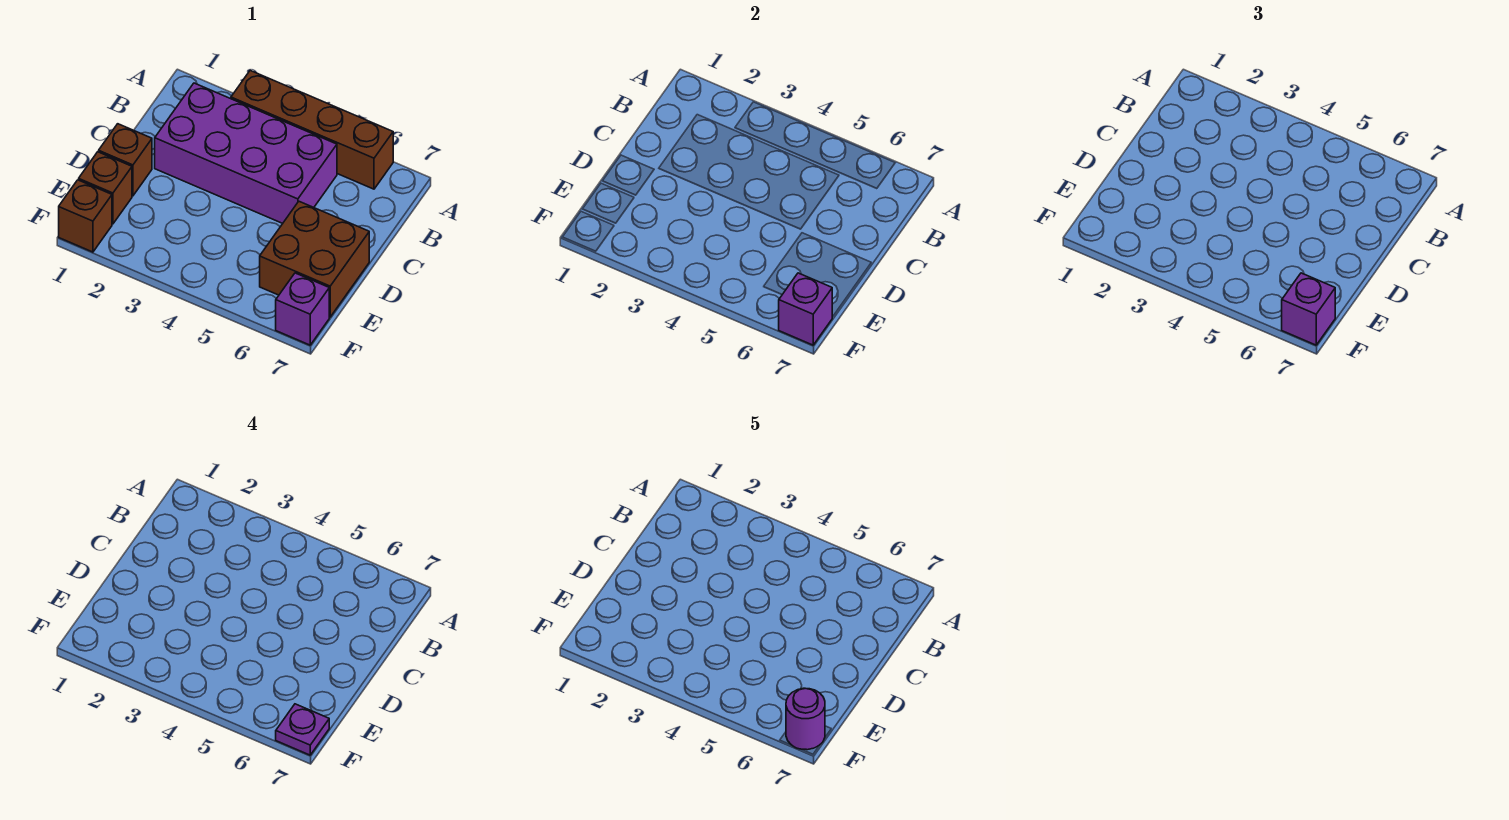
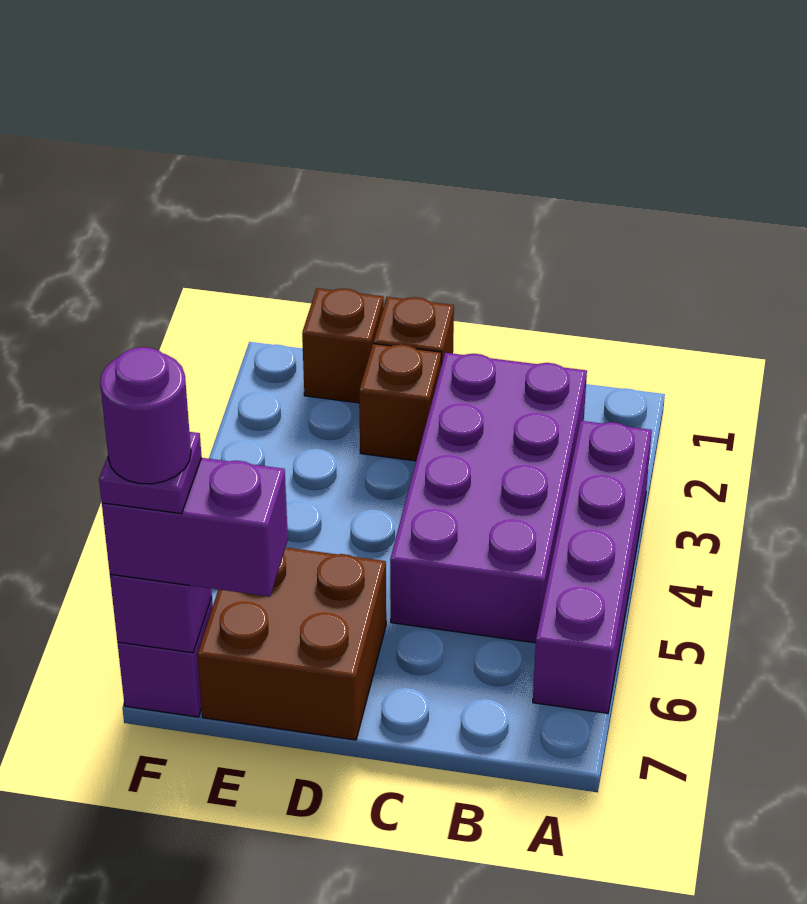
brown brick A3:A6 level 1 -> purple brick A3:A6 level 1
brown brick F1 level 1 -> brown brick D2 level 1
purple brick F7 level 3 -> purple brick E7:F7 level 3

